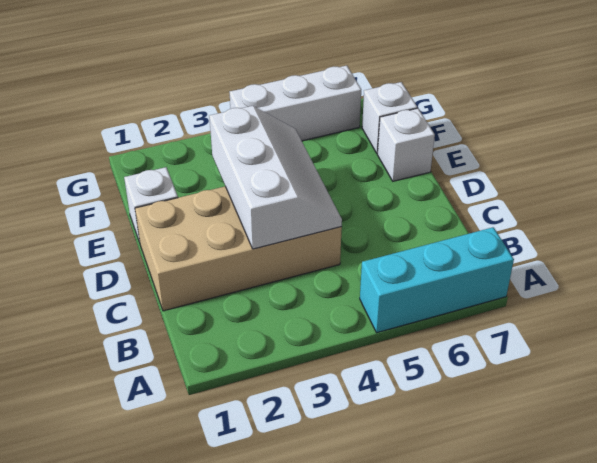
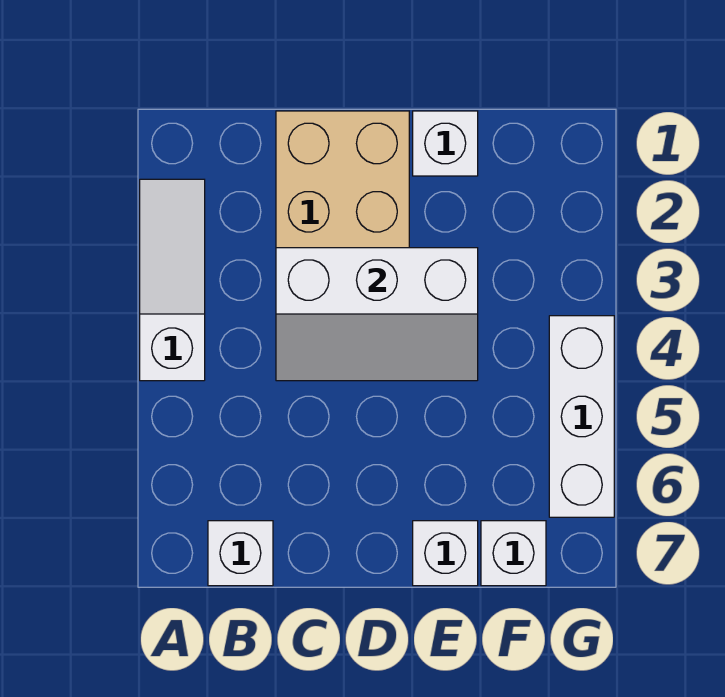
none -> white slope A2:A4 level 1 top 4
cyan brick A5:A7 level 1 -> none
none -> white brick B7 level 1

